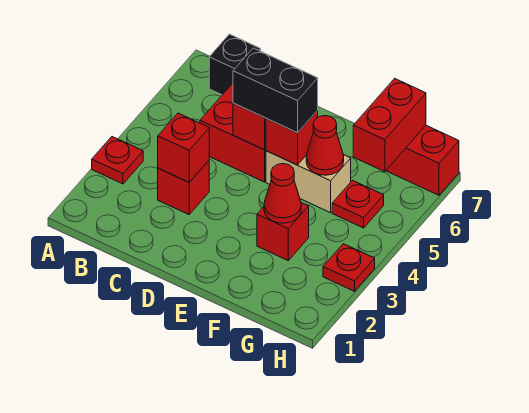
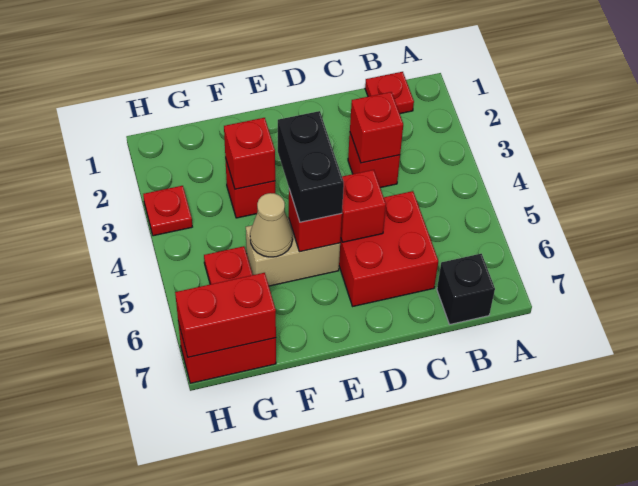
red plate A3 level 1 -> red plate B1 level 1
black brick D5:E5 level 3 -> black brick E4:E5 level 3
red cone F3 level 2 -> red brick F3 level 2
red cone F5 level 2 -> tan cone F5 level 2
red brick G6:G7 level 2 -> red brick G7:H7 level 2

